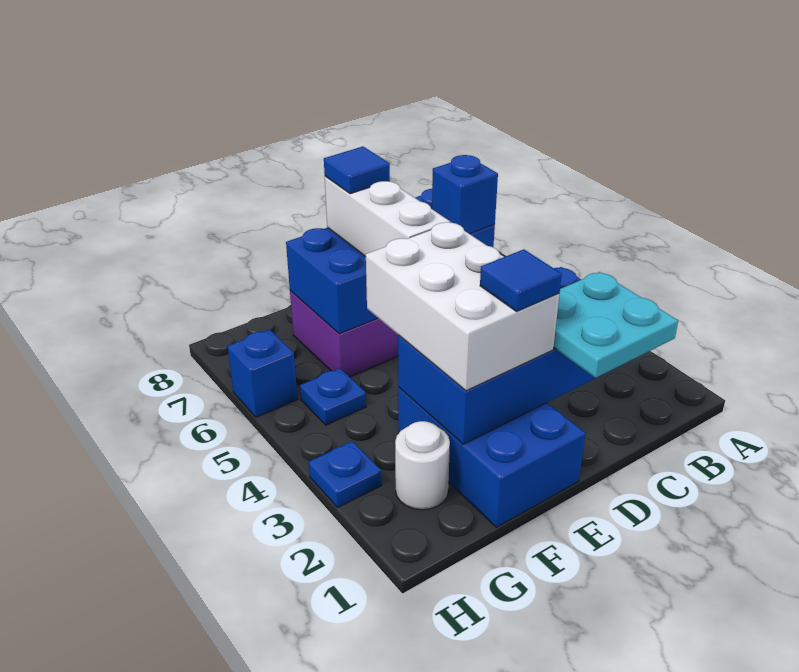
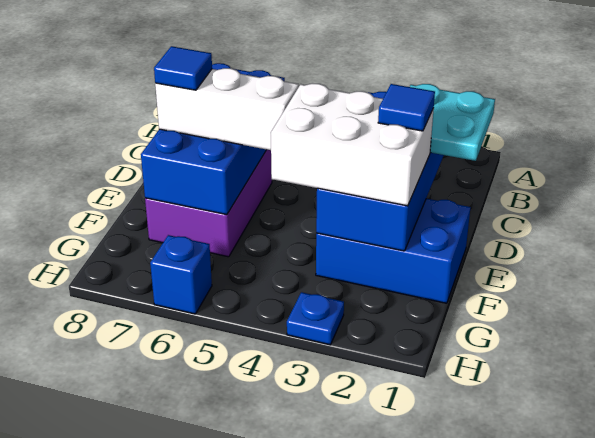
blue brick C6 level 3 -> none
white round brick G2 level 1 -> none
blue plate G5 level 1 -> none

